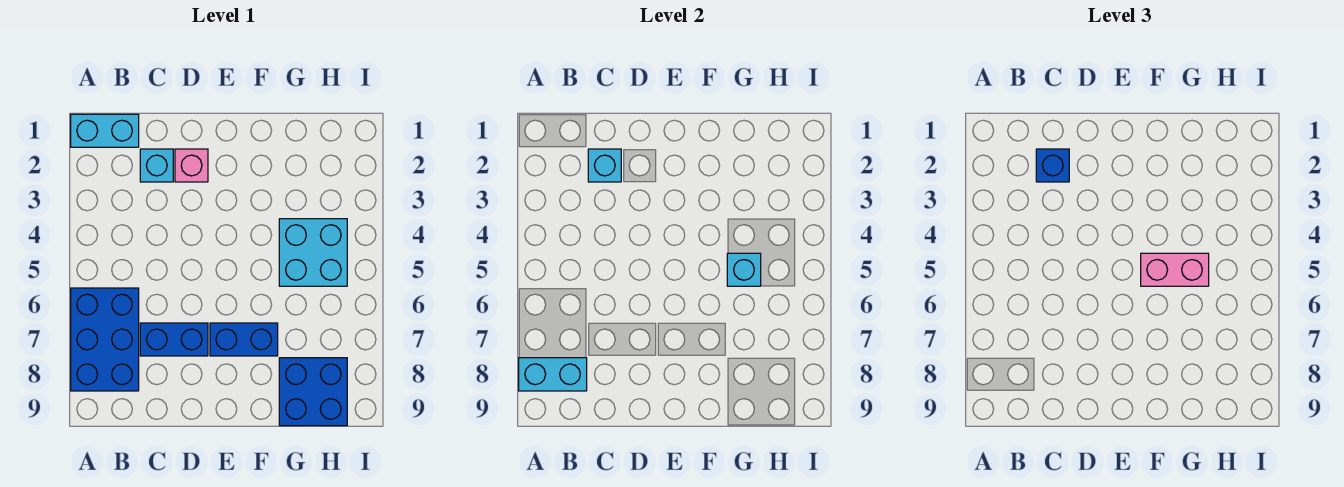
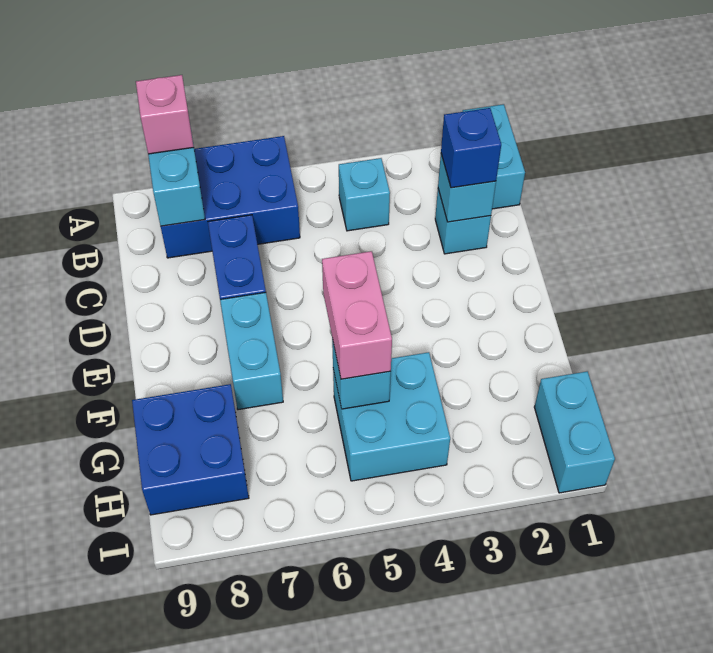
none -> cyan brick B4 level 1
pink brick D2 level 1 -> pink brick A8 level 3
blue brick E7:F7 level 1 -> cyan brick E7:F7 level 1
none -> cyan brick H1:I1 level 1

